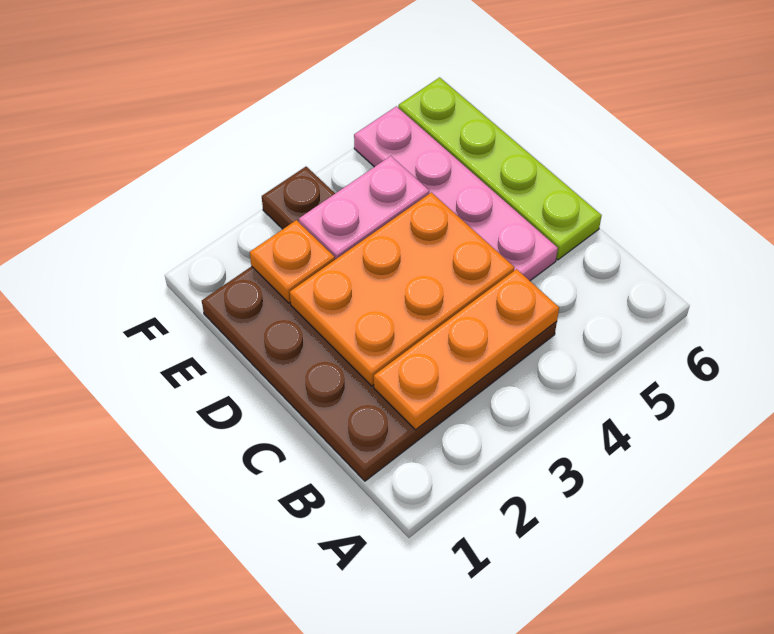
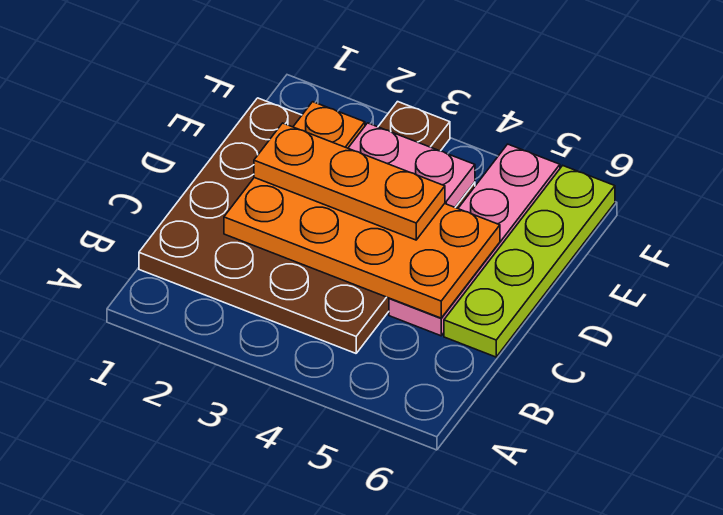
orange plate B2:B4 level 2 -> orange plate D2:D4 level 3
orange plate C2:D4 level 2 -> orange plate C2:D5 level 2

